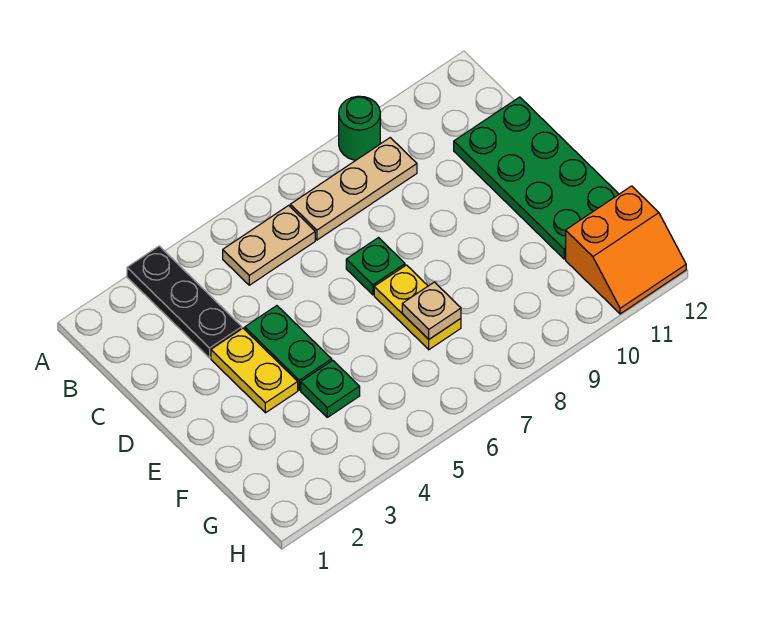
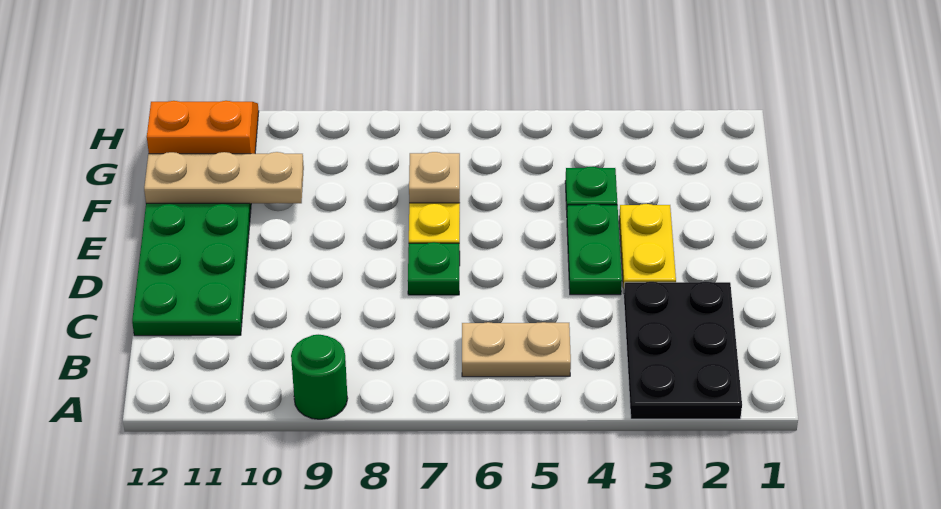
black plate A3:C3 level 1 -> black plate A2:C3 level 1
tan plate B7:B9 level 1 -> tan plate F10:F12 level 2

